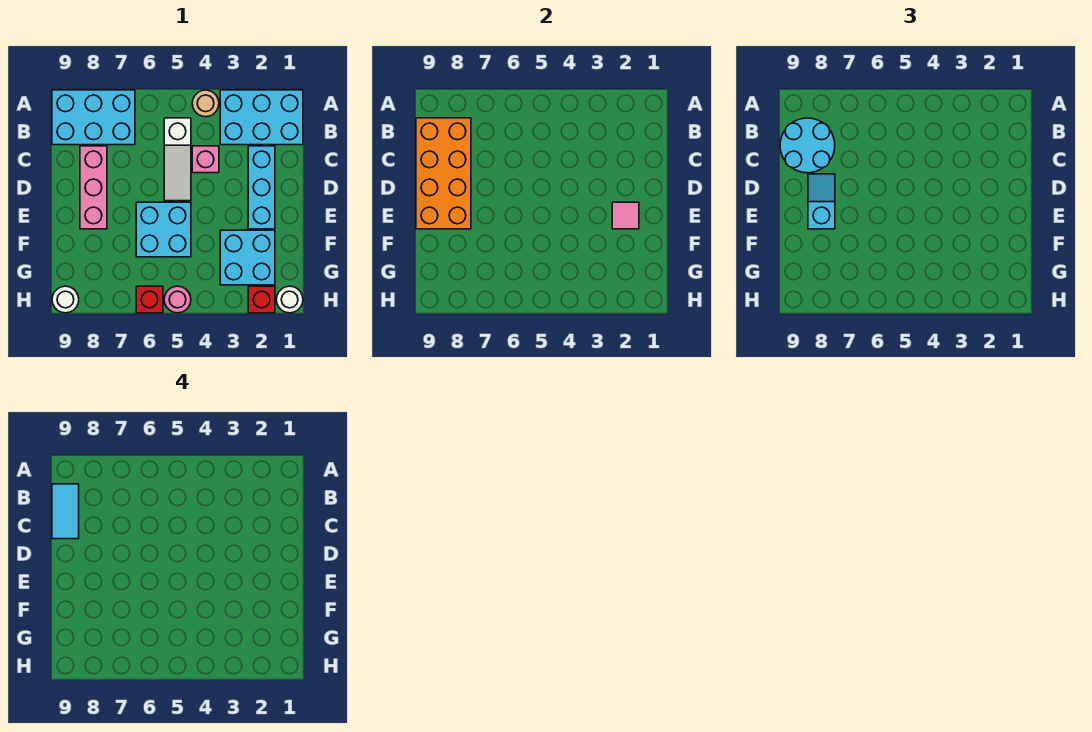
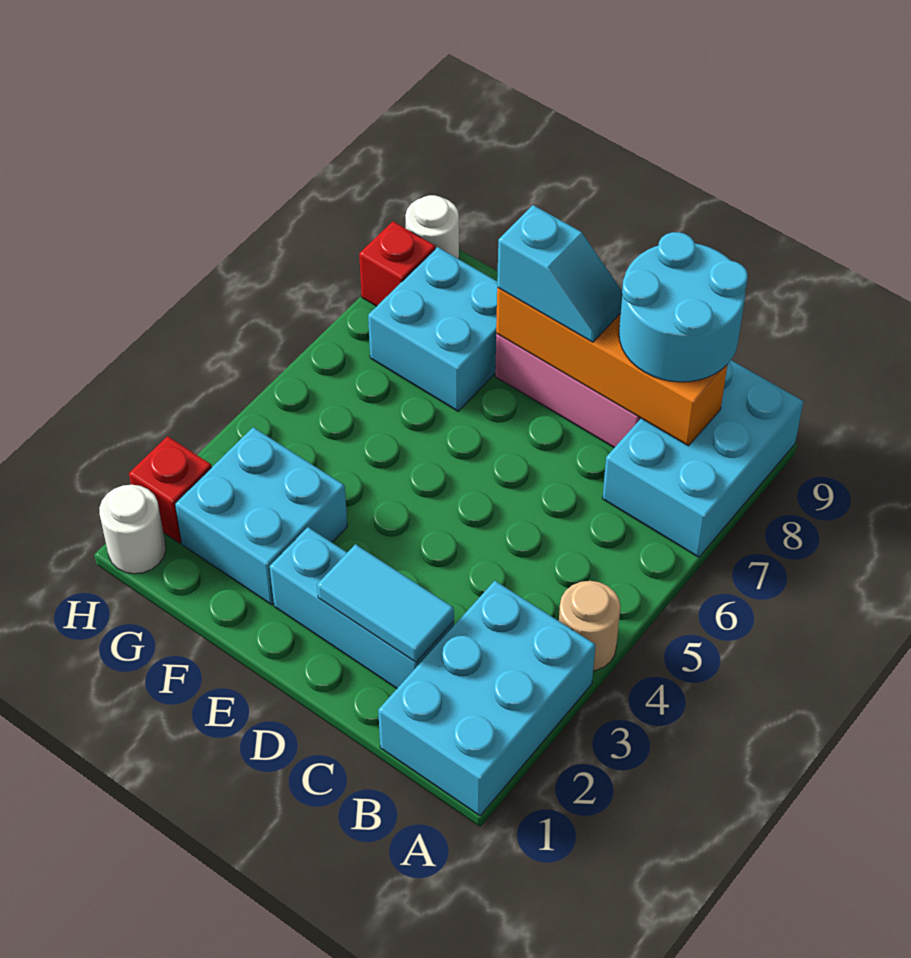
white slope B5:D5 level 1 top B -> none
orange brick B8:E9 level 2 -> orange brick B8:E8 level 2
cyan tile B9:C9 level 4 -> cyan tile C2:D2 level 2
pink brick C4 level 1 -> none
pink tile E2 level 2 -> none
cyan brick E5:F6 level 1 -> cyan brick F7:G8 level 1
pink round brick H5 level 1 -> none
red brick H6 level 1 -> red brick H8 level 1

